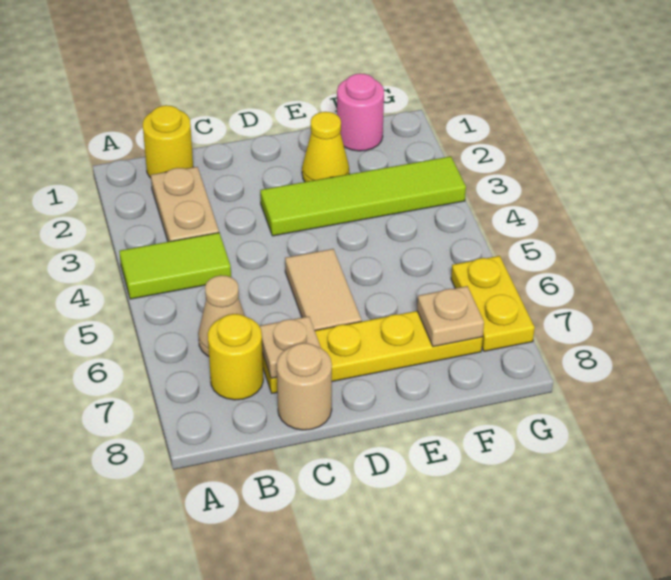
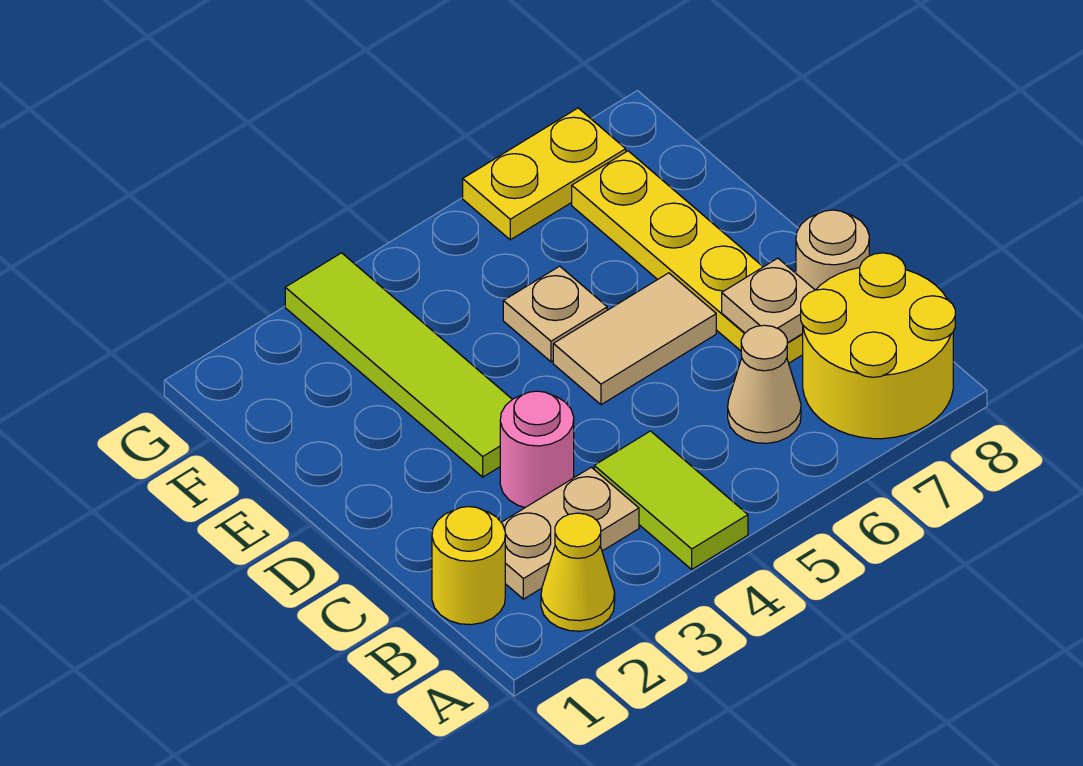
yellow round brick B7 level 1 -> yellow round brick A7:B8 level 1
yellow cone E2 level 1 -> yellow cone A2 level 1
pink round brick F1 level 1 -> pink round brick C3 level 1
tan plate F7 level 2 -> tan plate E5 level 1

